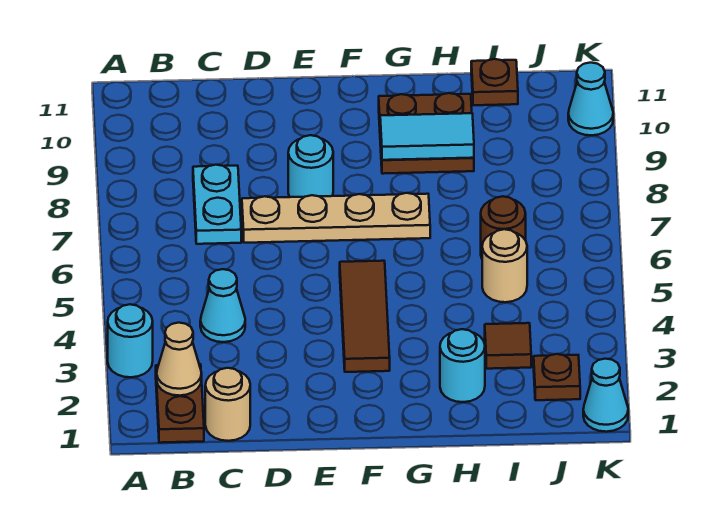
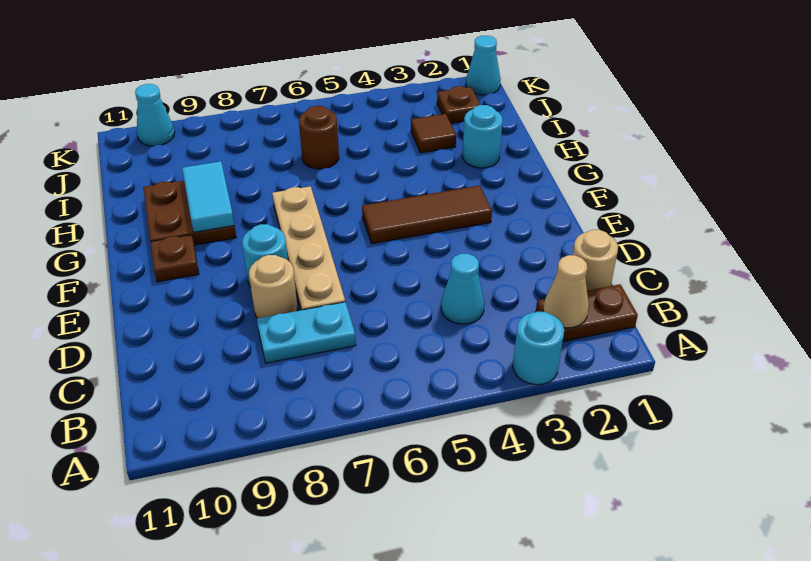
tan round brick I5 level 1 -> tan round brick D8 level 1
brown plate I11 level 1 -> brown plate F10 level 1

